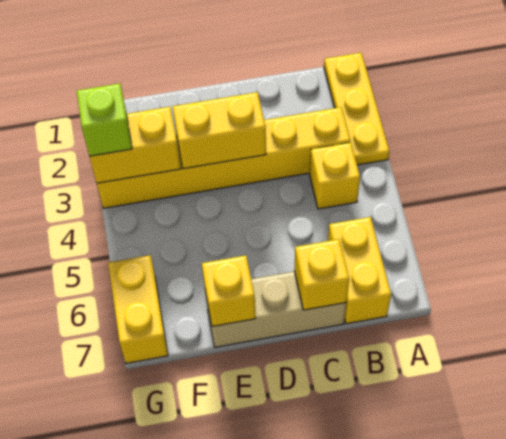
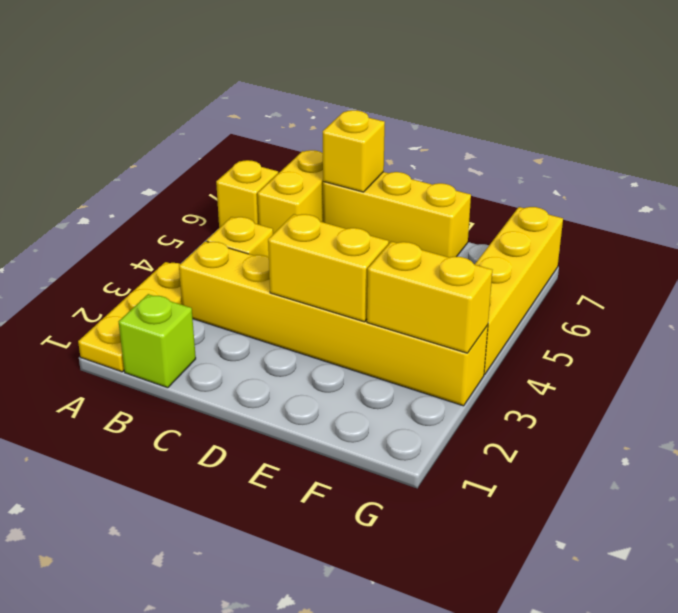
tan brick C7:E7 level 1 -> yellow brick C7:E7 level 1
yellow brick E7 level 2 -> yellow brick A6 level 1
lime brick G3 level 3 -> lime brick B1 level 1
yellow brick G6:G7 level 1 -> yellow brick G4:G7 level 1

